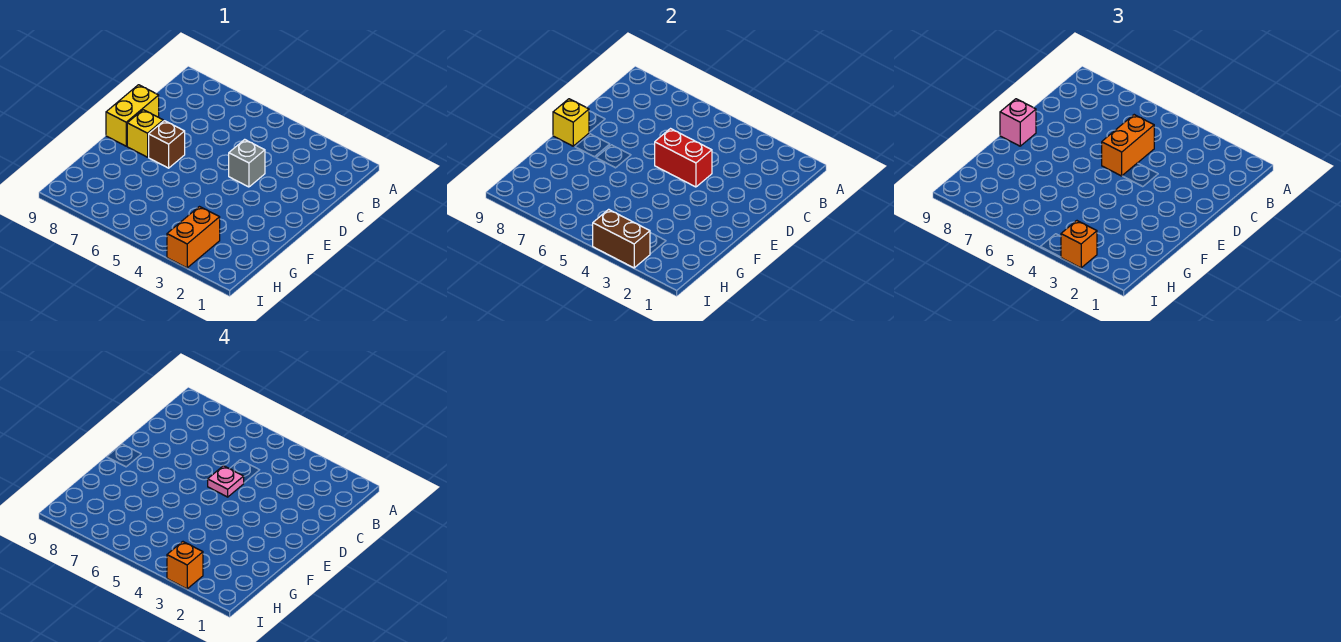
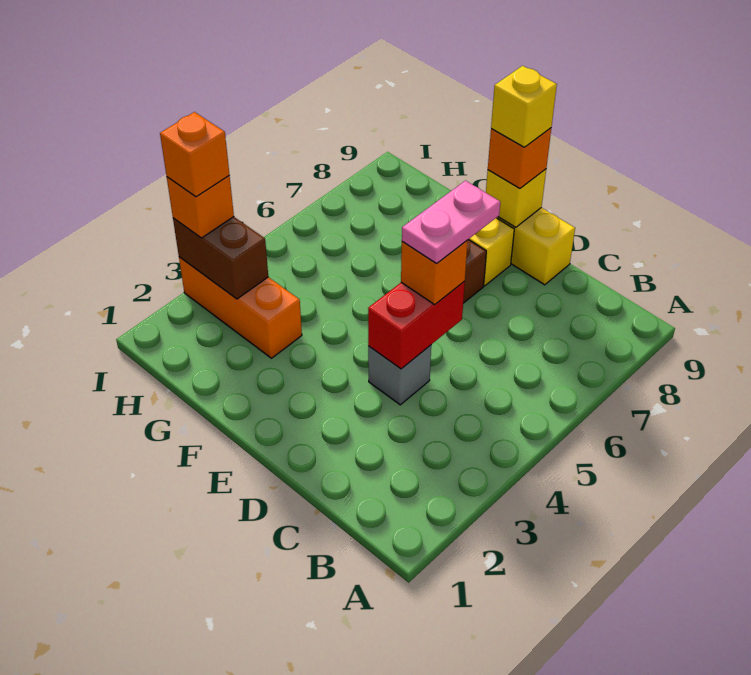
orange brick C5:D5 level 3 -> orange brick D5 level 3
pink plate D5 level 4 -> pink plate D5:D6 level 4
pink brick E9 level 3 -> orange brick E9 level 3
none -> yellow brick E9 level 4
orange brick H3:I3 level 1 -> orange brick G3:I3 level 1
brown brick I3:I4 level 2 -> brown brick H3:I3 level 2

